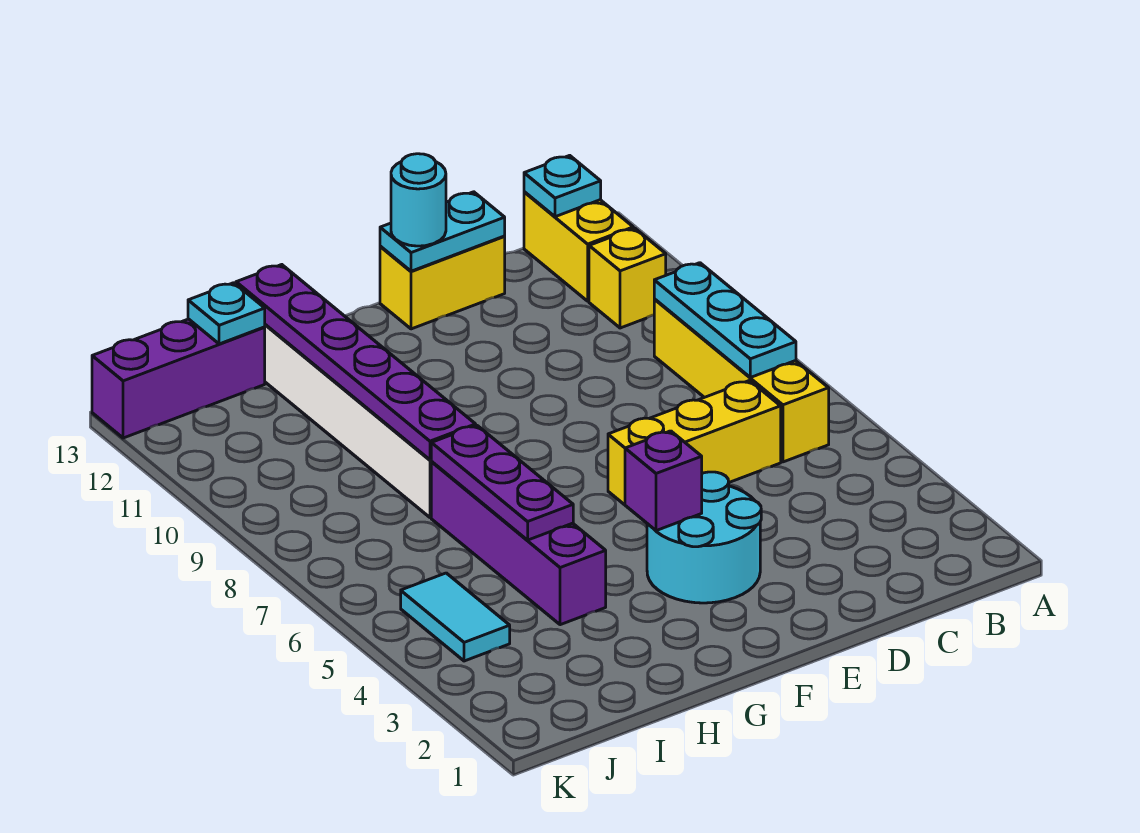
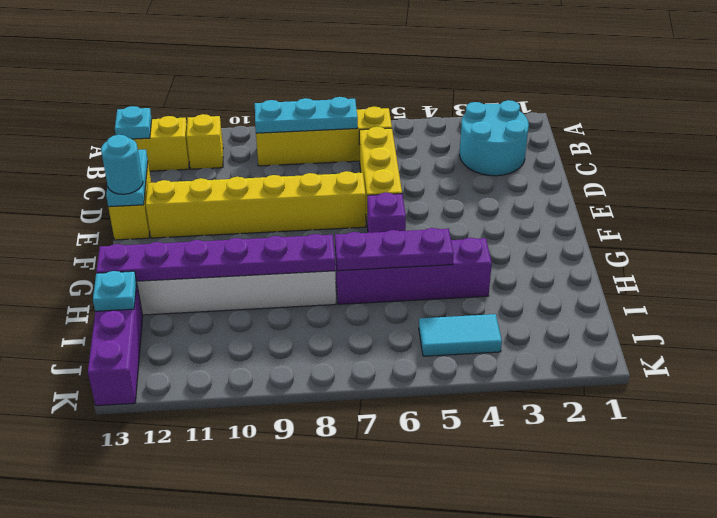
cyan round brick E3:F4 level 1 -> cyan round brick B2:C3 level 1
none -> yellow brick E7:E12 level 1
purple brick F4 level 2 -> purple brick F6 level 1

